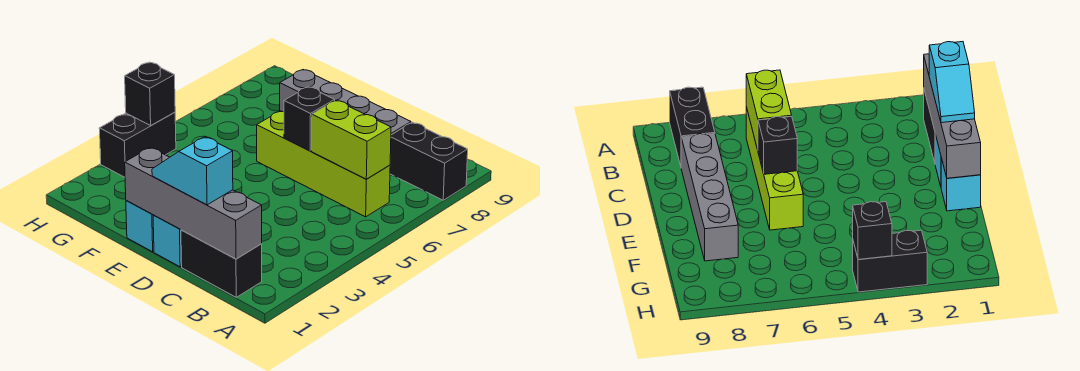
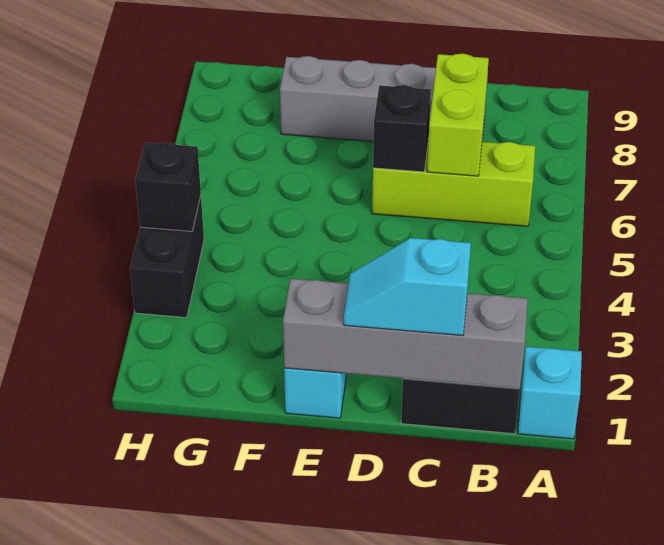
black brick A8:B8 level 1 -> none
lime brick B6:E6 level 1 -> lime brick B6:D6 level 1
lime brick B6:C6 level 2 -> lime brick C6:C7 level 2
cyan brick D1 level 1 -> cyan brick A1 level 1

